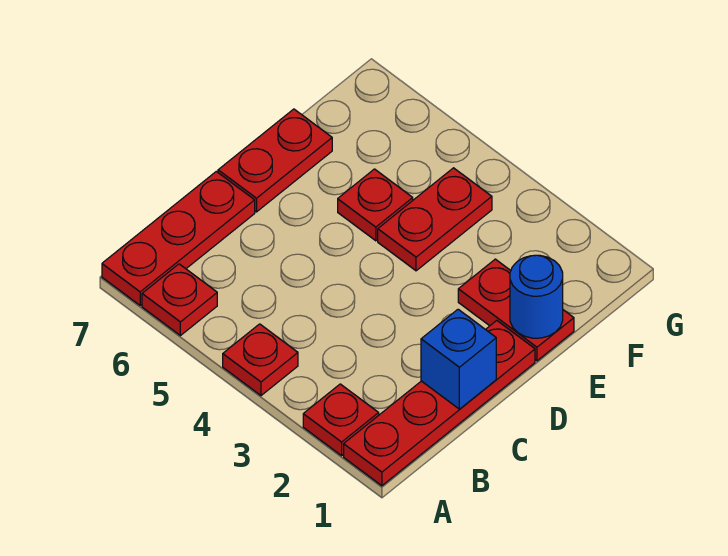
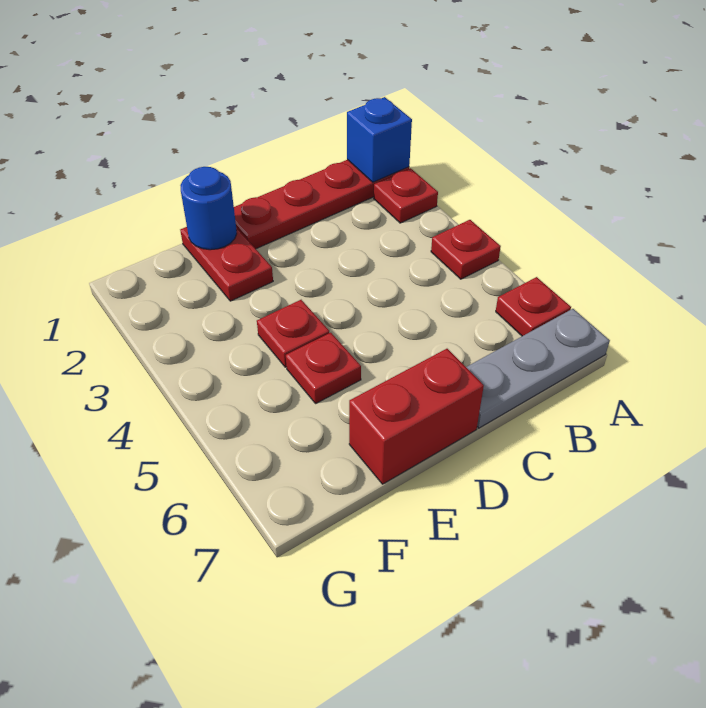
red plate A7:C7 level 1 -> grey plate A7:C7 level 1
blue brick C1 level 2 -> blue brick A1 level 2
red plate D7:E7 level 1 -> red brick D7:E7 level 1
red plate E4:F4 level 1 -> red plate E4 level 1

